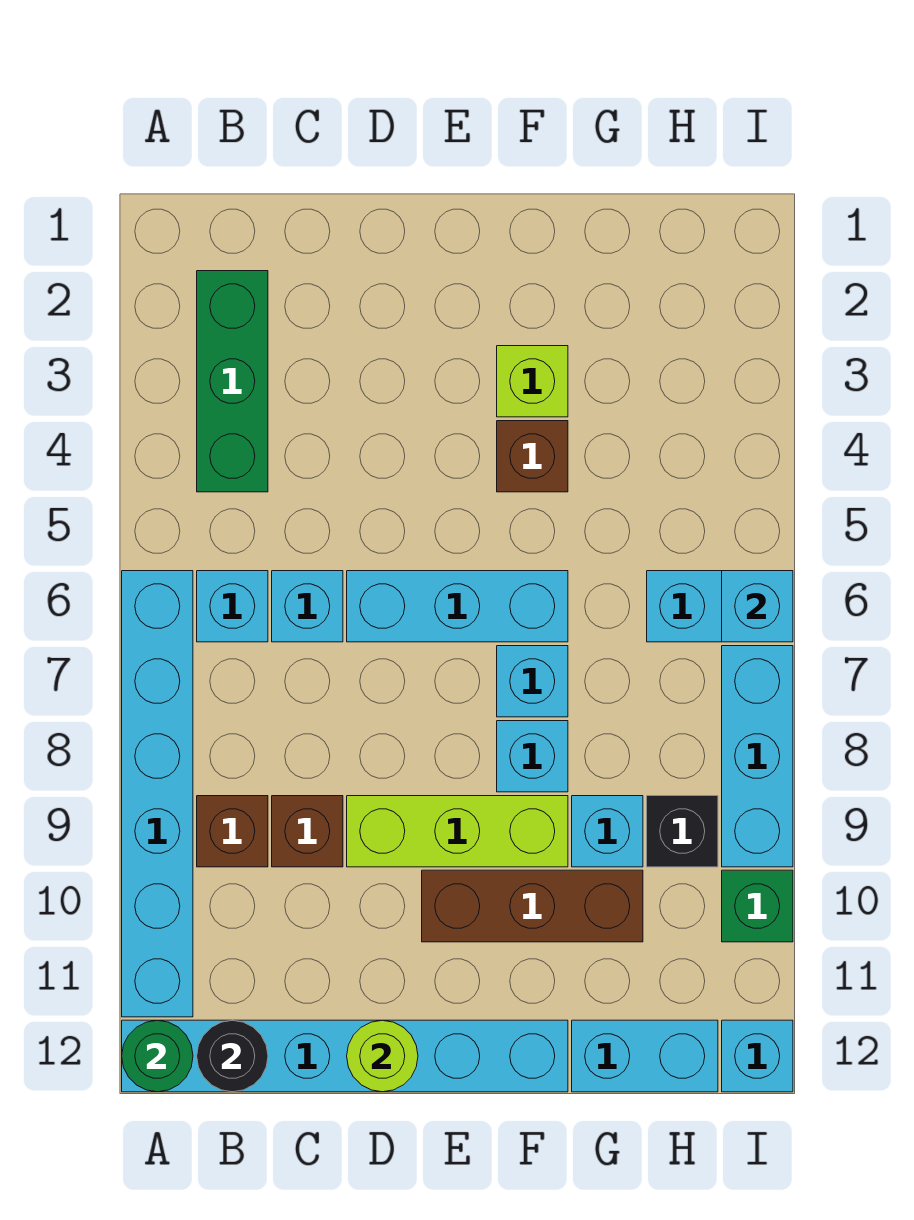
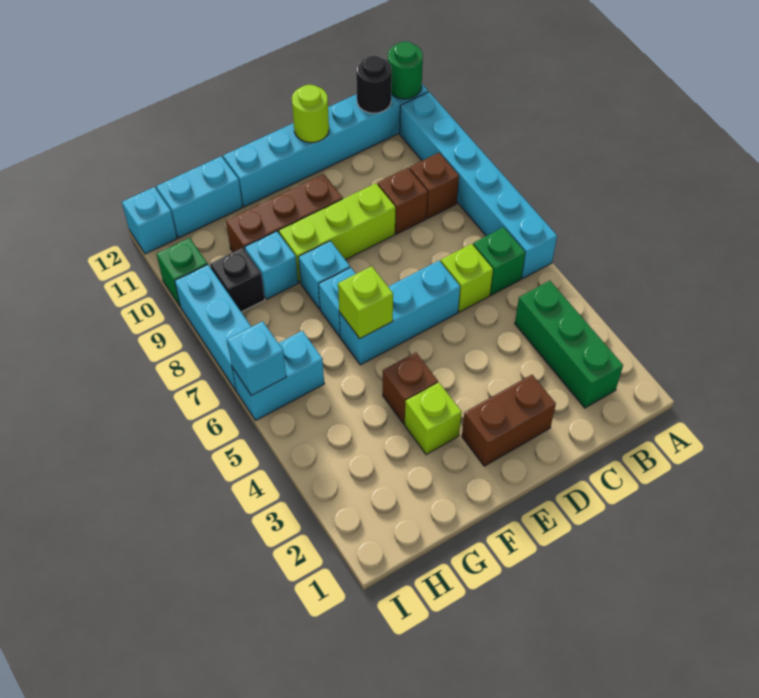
cyan brick B6 level 1 -> green brick B6 level 1
cyan brick C6 level 1 -> lime brick C6 level 1
none -> brown brick D2:E2 level 1
none -> lime brick F6 level 2

